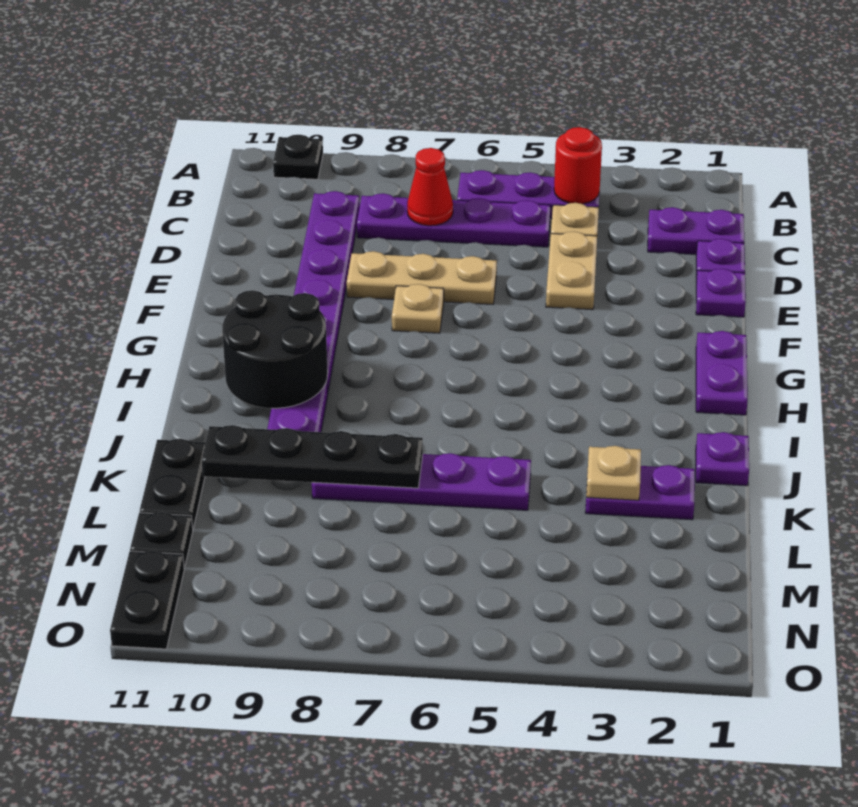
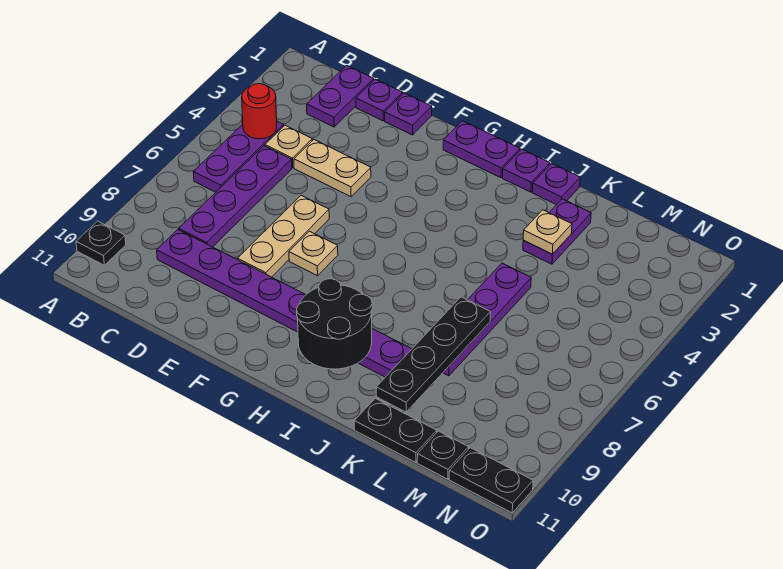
red cone C7 level 2 -> none
none -> purple plate I1 level 1

